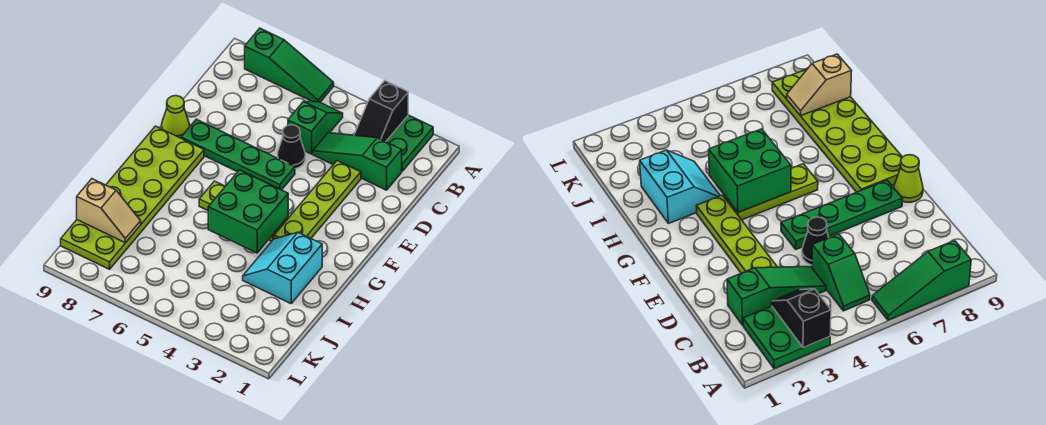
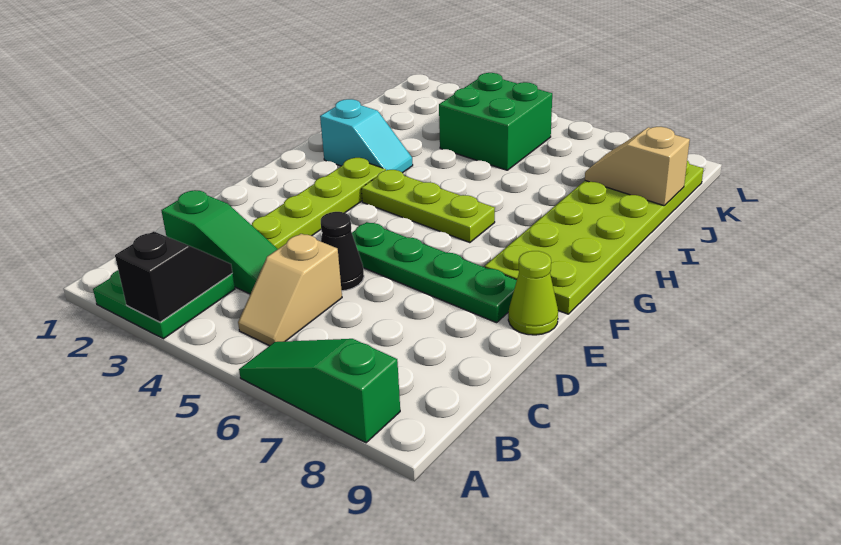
green slope B5:C5 level 1 top C -> tan slope B5:C5 level 1 top C
green brick G4:H5 level 2 -> green brick J4:K5 level 1
cyan slope H2:I3 level 1 top 2 -> cyan slope H2:H3 level 1 top 2

